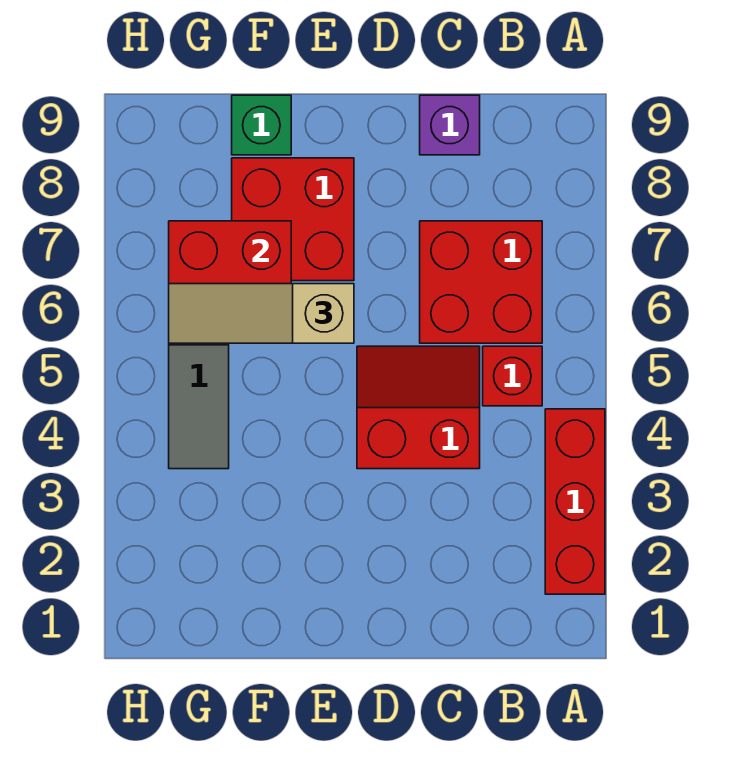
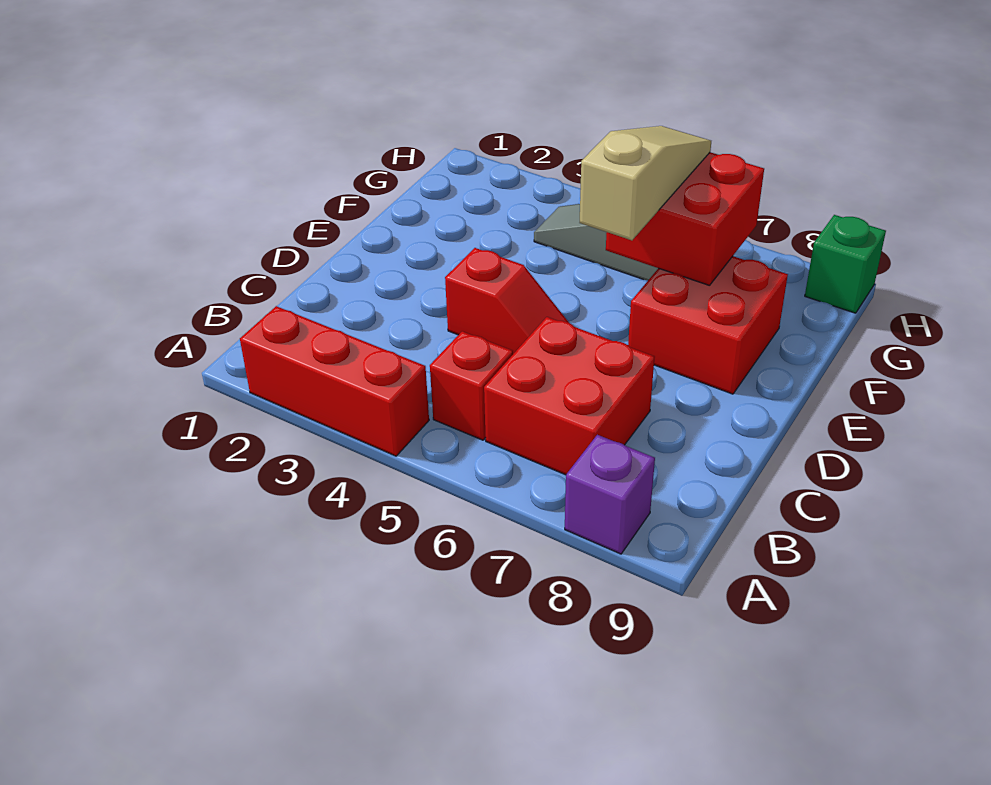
red slope C4:D5 level 1 top 4 -> red slope D4:D5 level 1 top 4
purple brick C9 level 1 -> purple brick A8 level 1
green brick F9 level 1 -> green brick H9 level 1

